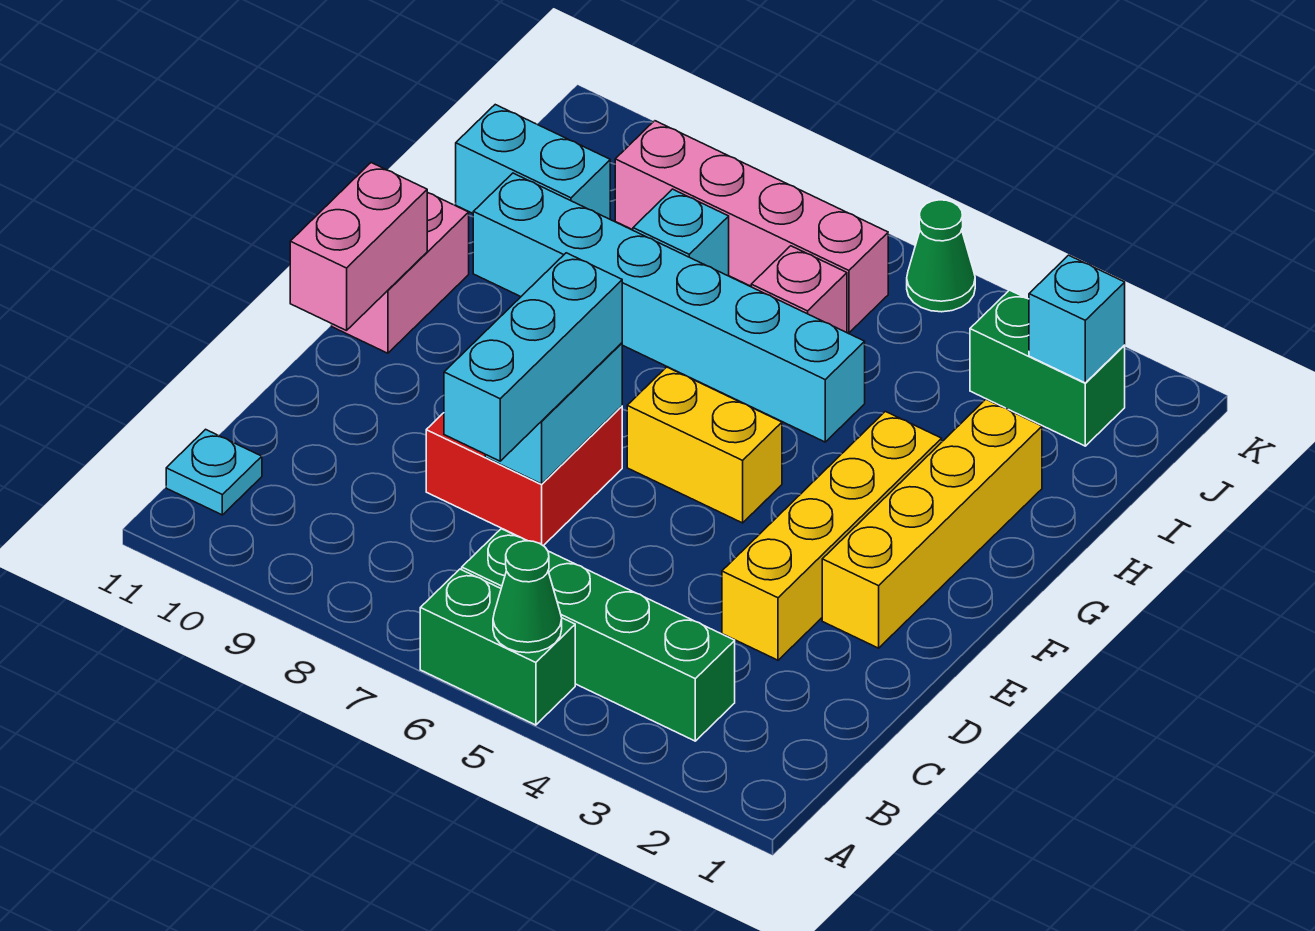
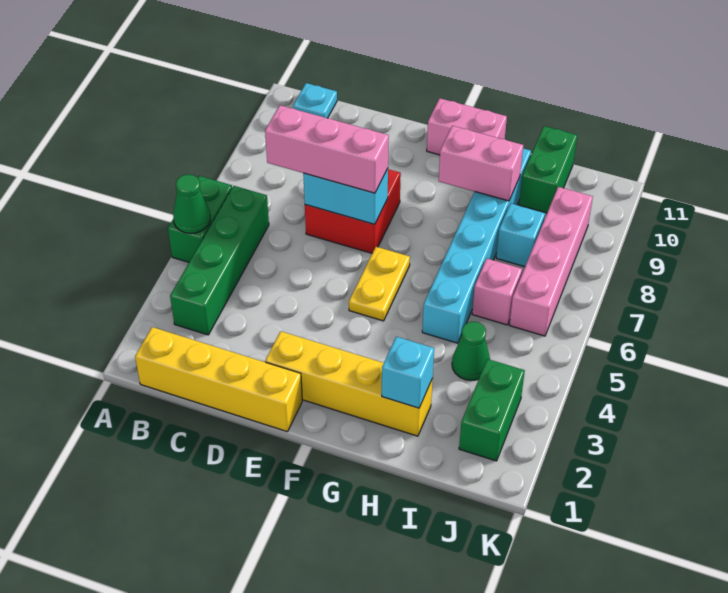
cyan brick C7:E7 level 3 -> pink brick C7:E7 level 3
yellow brick D3:G3 level 1 -> yellow brick B1:E1 level 1
pink brick E11:F11 level 2 -> pink brick G9:H9 level 2
yellow brick F5:F6 level 1 -> yellow plate F5:F6 level 1
cyan brick I10:I11 level 1 -> green brick I10:I11 level 1
cyan brick J2 level 2 -> cyan brick H2 level 2
green cone K5 level 1 -> green cone I4 level 1

